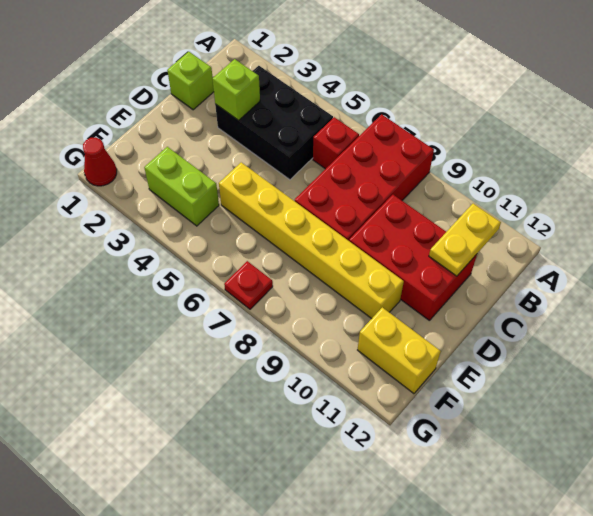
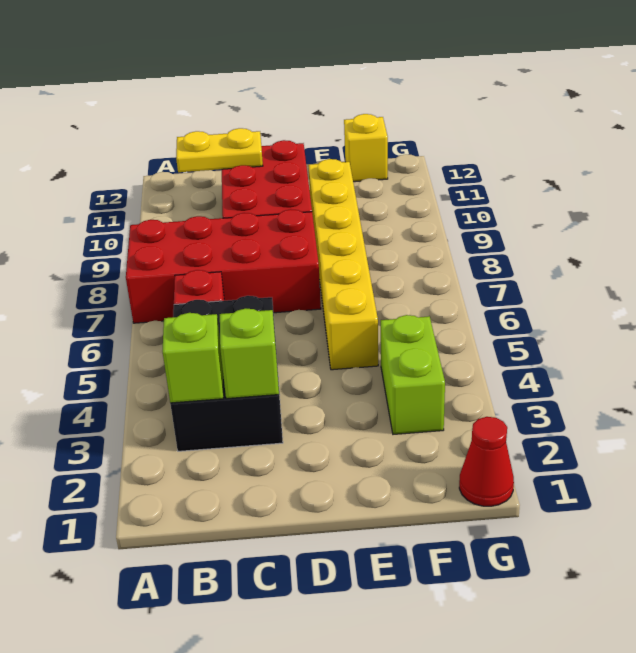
lime brick C1 level 1 -> lime brick B3 level 2
yellow brick F11:F12 level 1 -> yellow brick F12 level 1
red plate G7 level 1 -> none

